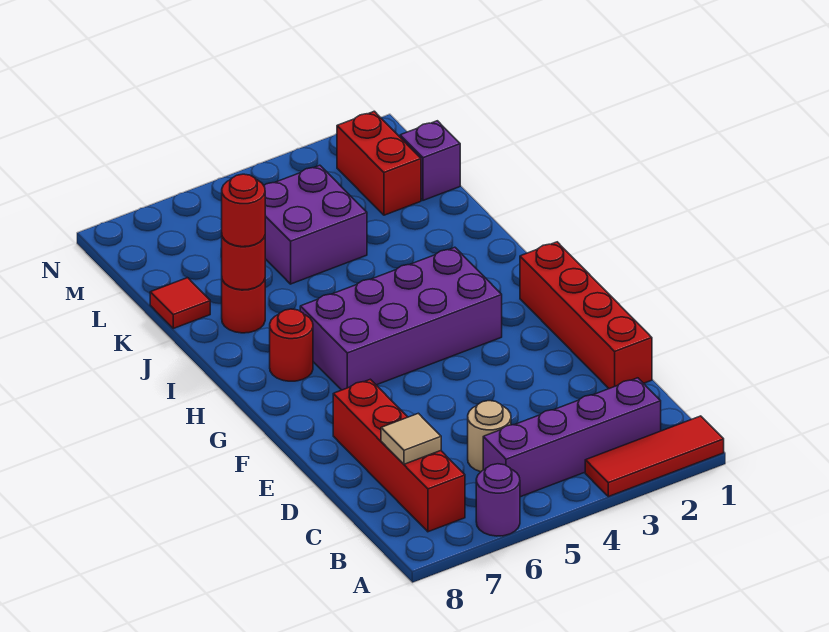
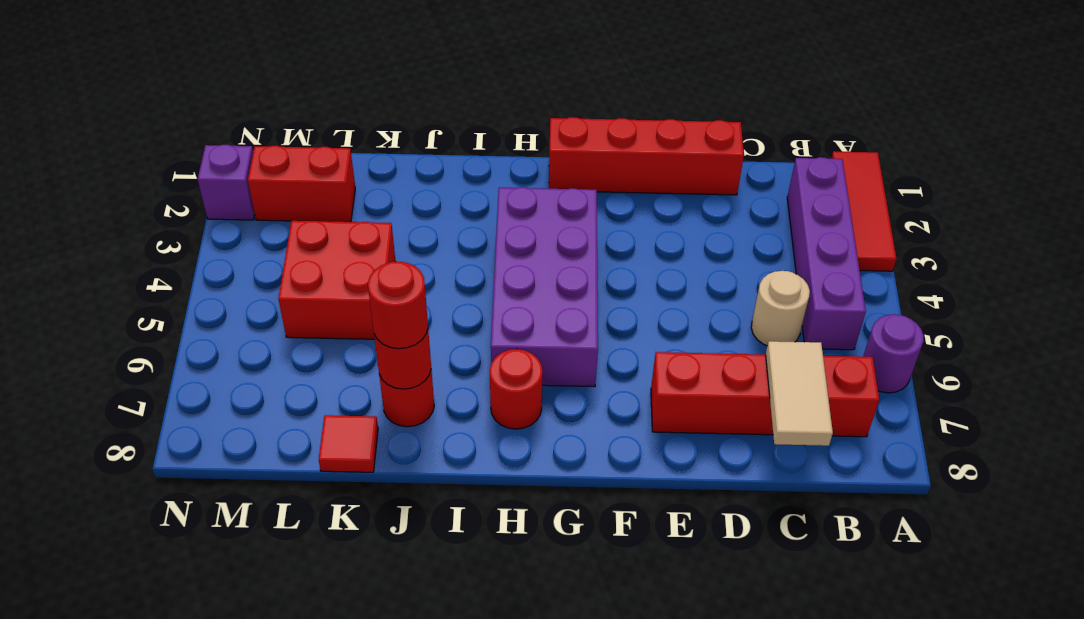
tan tile C7 level 2 -> tan tile C7:C8 level 2
purple brick K4:L5 level 1 -> red brick K4:L5 level 1
purple brick L1 level 1 -> purple brick N2 level 1

